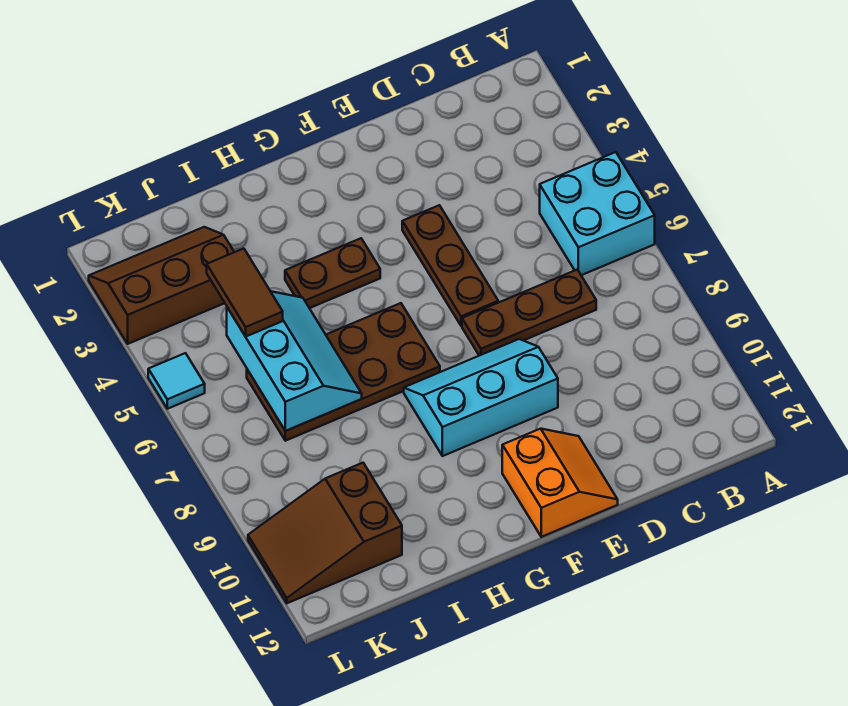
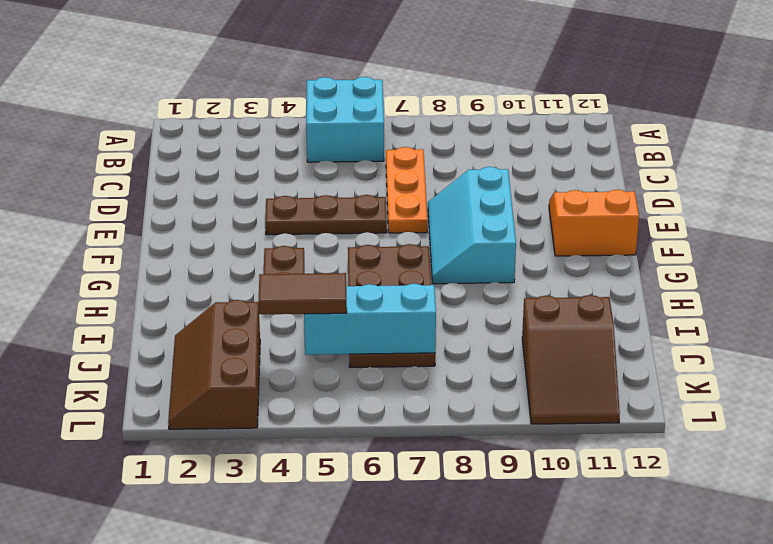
brown plate C7:E7 level 1 -> orange plate C7:E7 level 1
cyan tile L5 level 1 -> none

